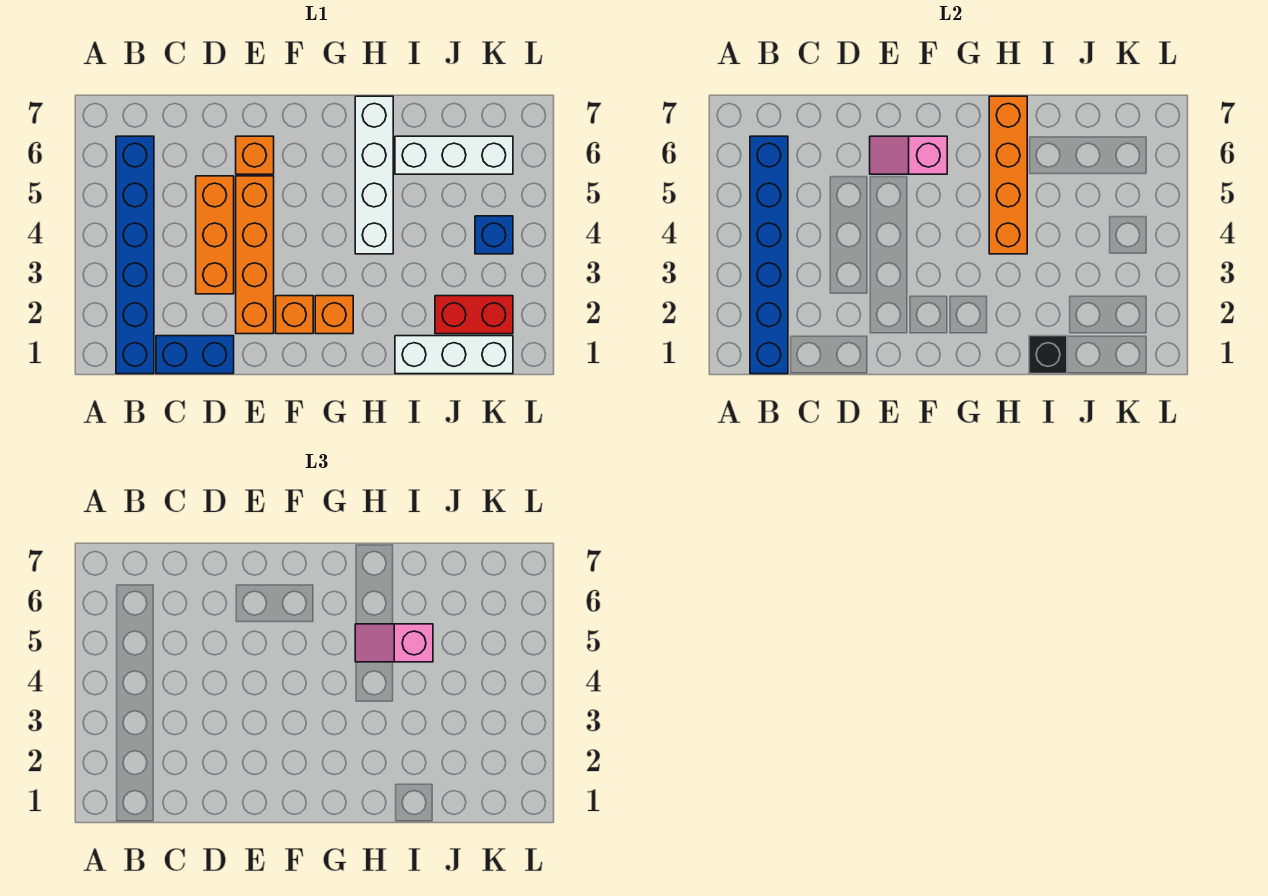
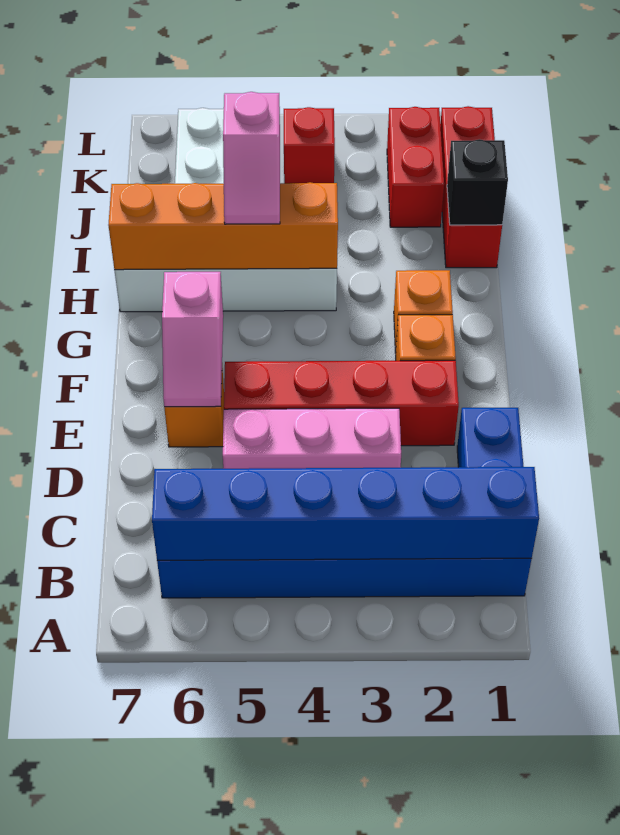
orange brick D3:D5 level 1 -> pink brick D3:D5 level 1
orange brick E2:E5 level 1 -> red brick E2:E5 level 1
white brick I1:K1 level 1 -> red brick I1:K1 level 1
blue brick K4 level 1 -> red brick K4 level 1

